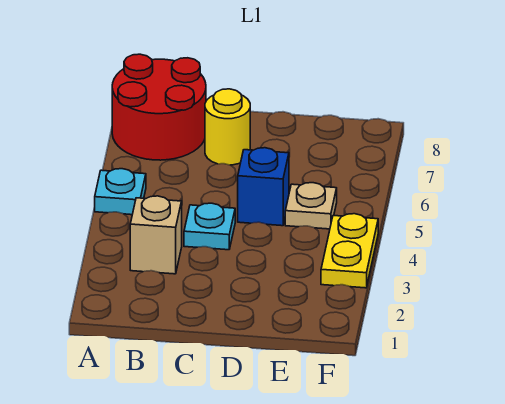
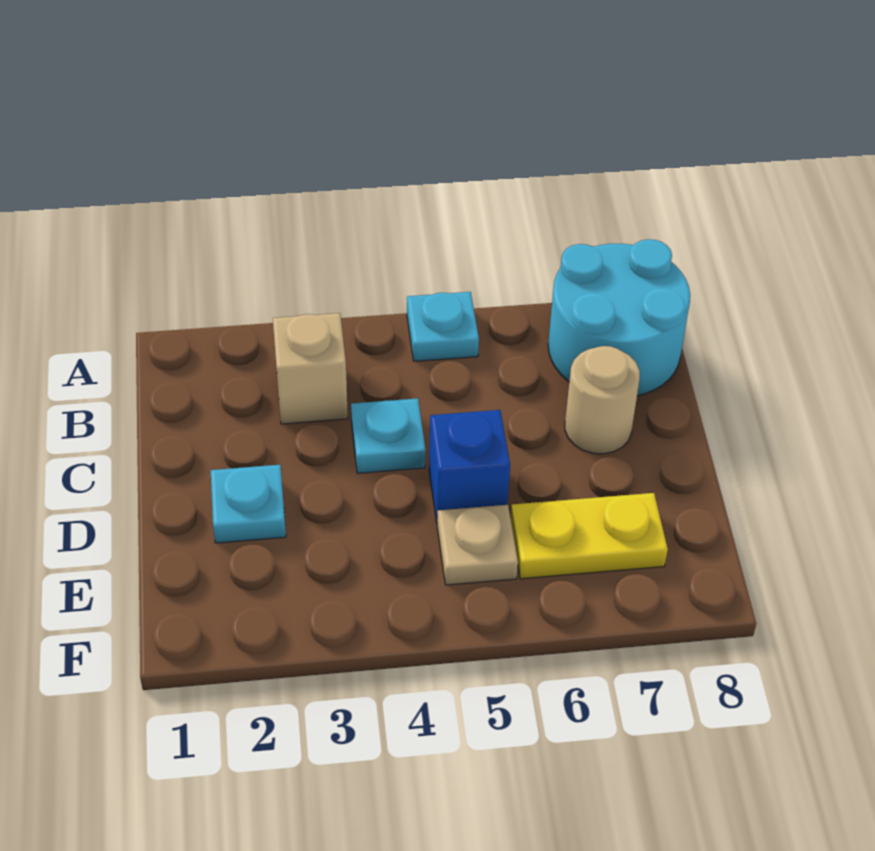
red round brick A7:B8 level 1 -> cyan round brick A7:B8 level 1
yellow round brick C7 level 1 -> tan round brick C7 level 1
none -> cyan plate D2 level 1
yellow plate F3:F4 level 1 -> yellow plate E6:E7 level 1

